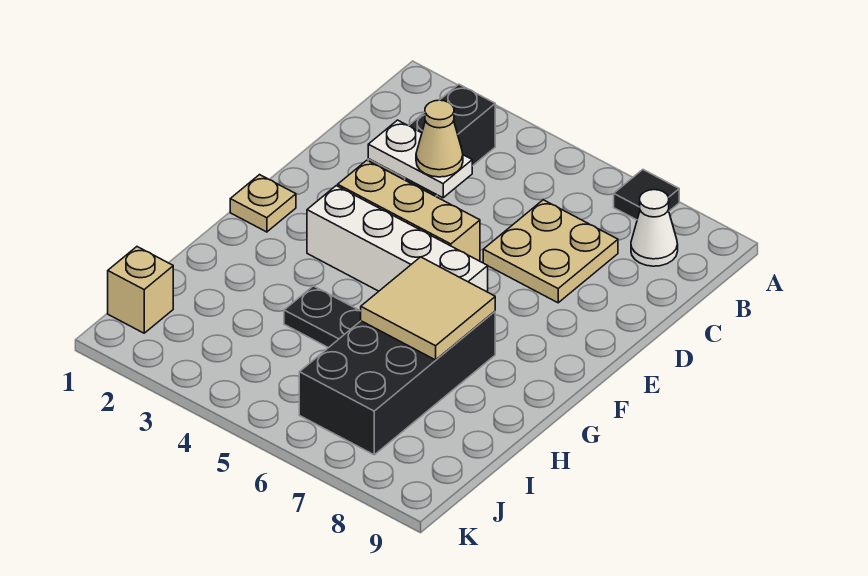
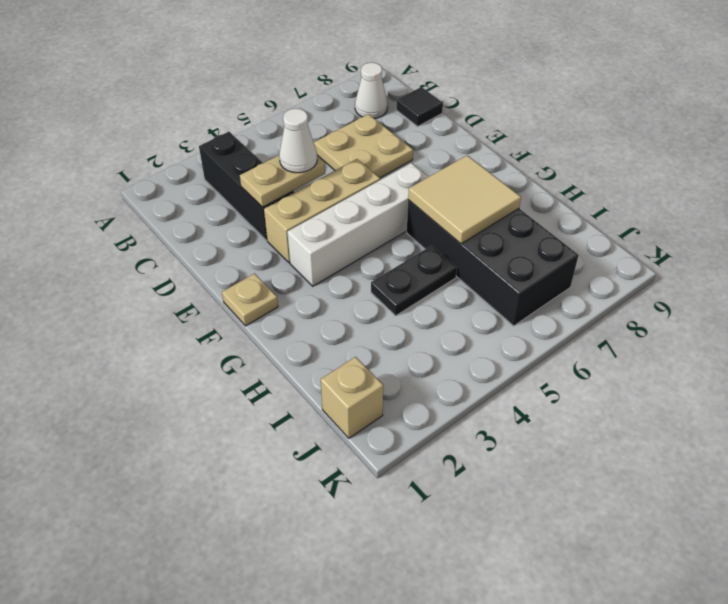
black tile A7 level 1 -> black tile C9 level 1
white plate D3:D4 level 2 -> tan plate D3:D4 level 2
tan cone D4 level 3 -> white cone D4 level 3

